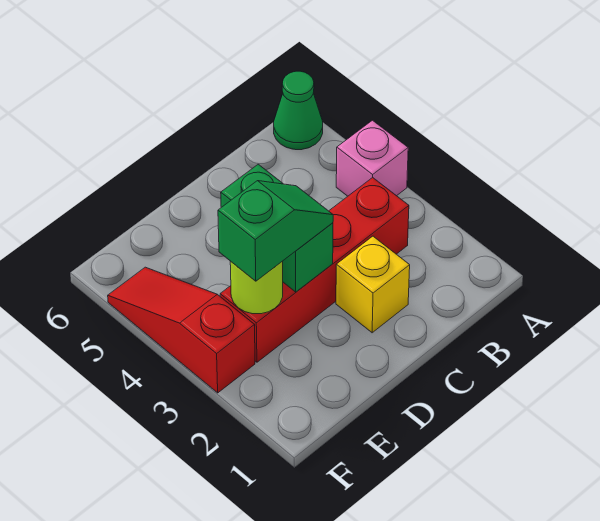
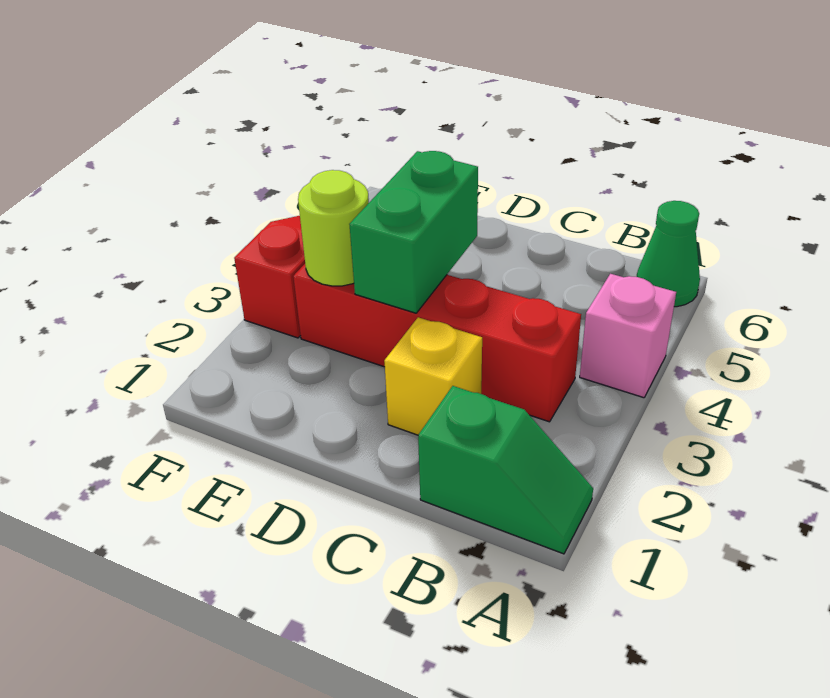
green slope D3:E3 level 3 top E -> green slope A1:B1 level 1 top B

